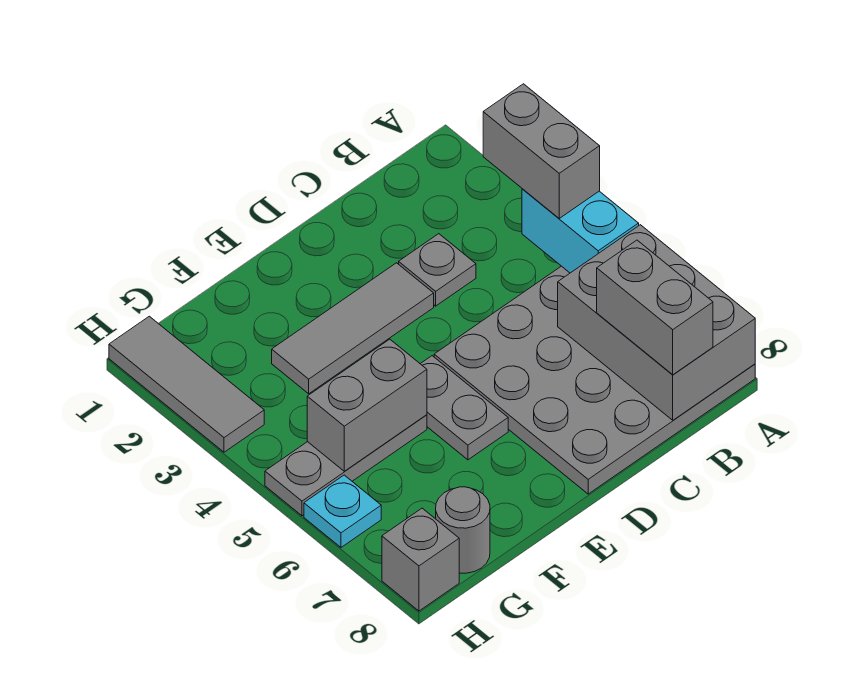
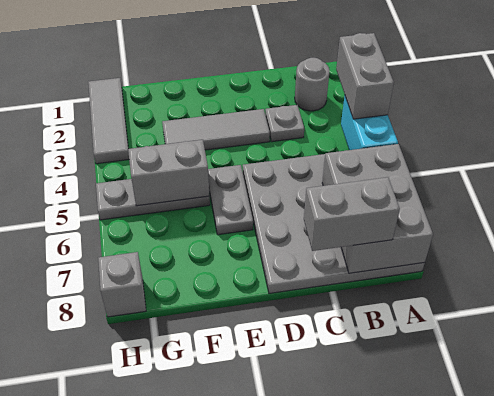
grey brick B7:B8 level 3 -> grey brick B8:C8 level 3
grey round brick G8 level 1 -> grey round brick B2 level 1
cyan plate H6 level 1 -> none

